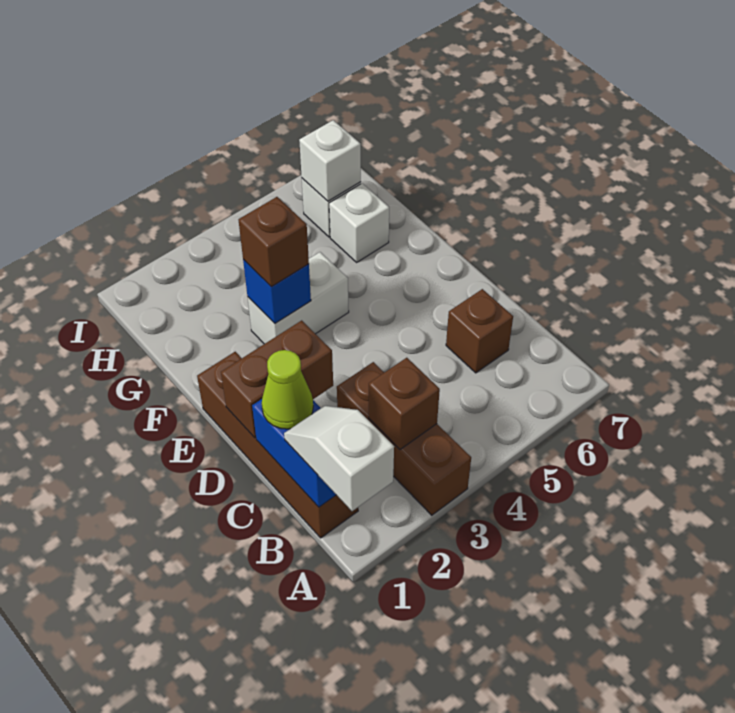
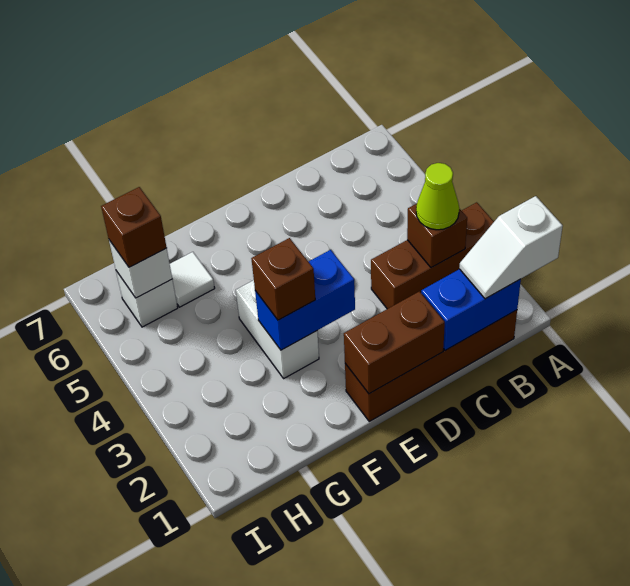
lime cone C1 level 3 -> lime cone B3 level 3
brown brick C6 level 1 -> brown brick H6 level 3
brown brick D1:D2 level 2 -> brown brick D1:E1 level 2
blue brick F3 level 2 -> blue brick E3:F3 level 2
white brick G6 level 1 -> white tile G6 level 1

